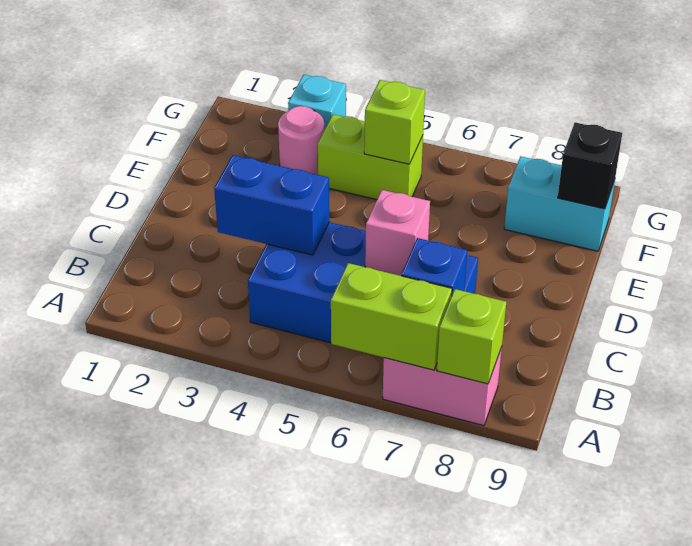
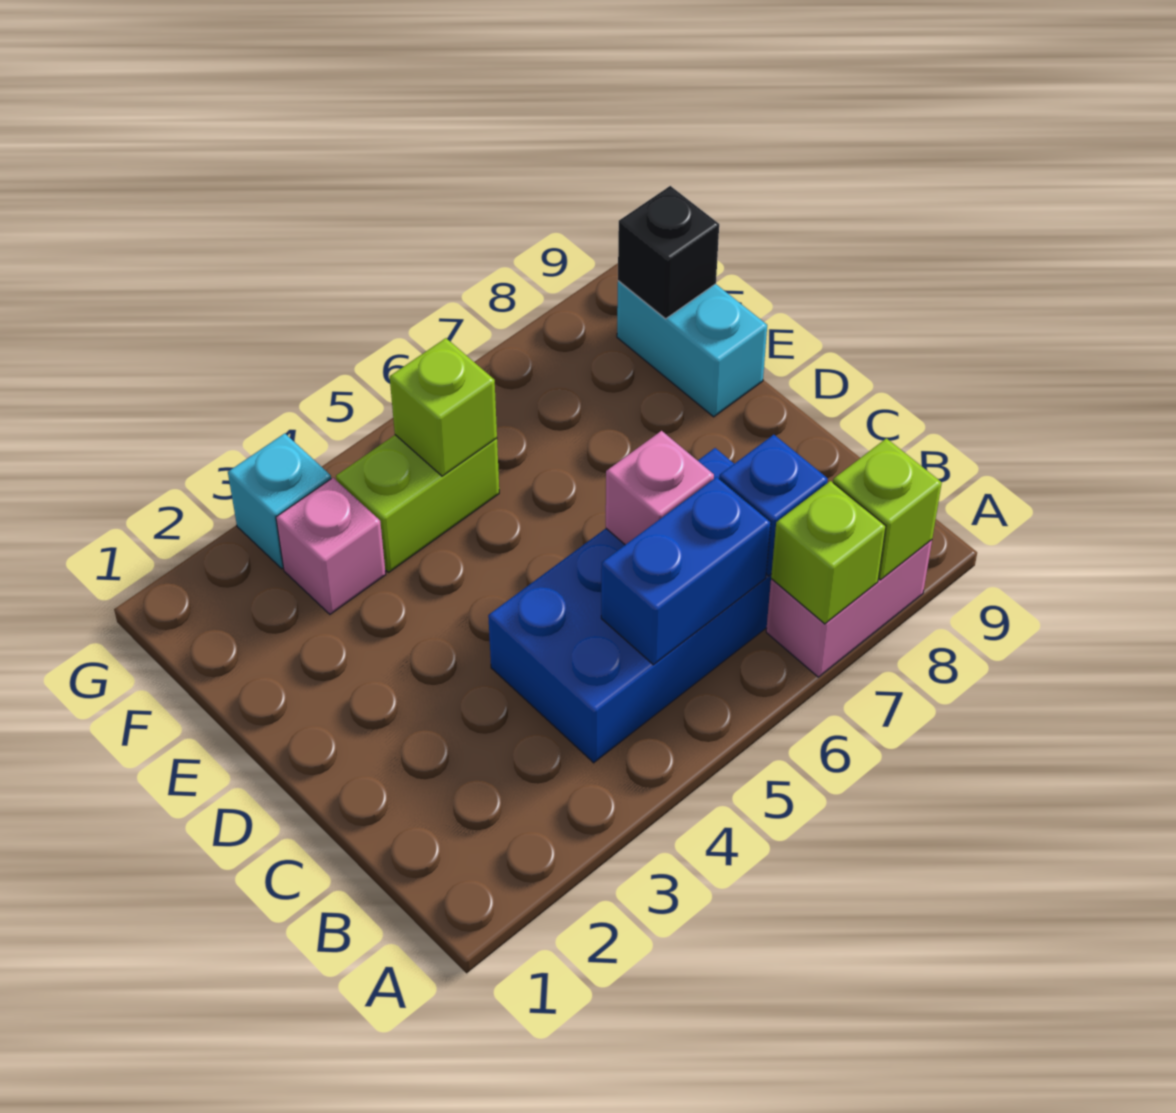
lime brick A6:A7 level 2 -> lime brick A7 level 2
blue brick C3:C4 level 2 -> blue brick B5:B6 level 2
pink round brick F3 level 1 -> pink brick F3 level 1
cyan brick F8:F9 level 1 -> cyan brick E9:F9 level 1

